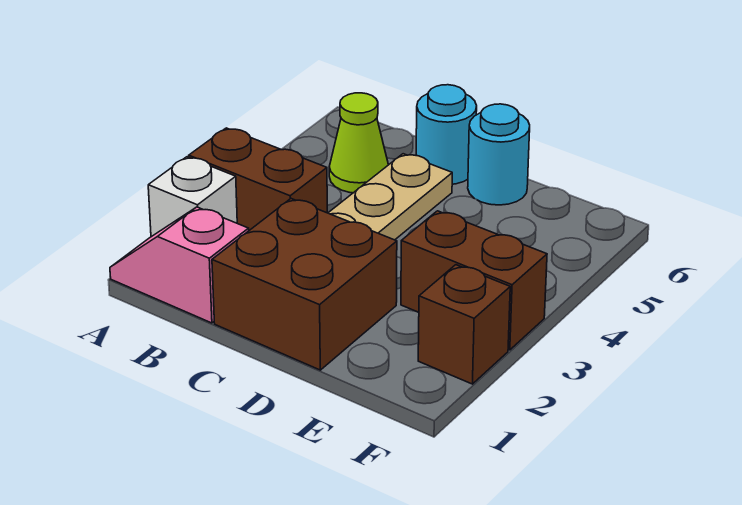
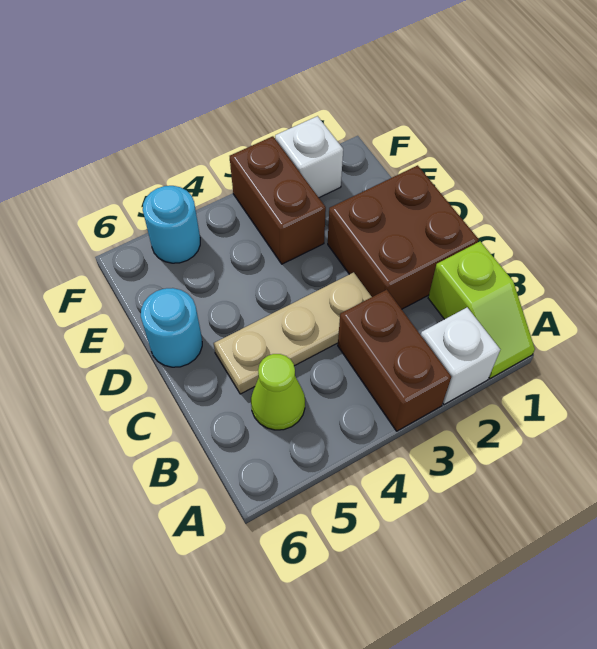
pink slope A1:B1 level 1 top B -> lime slope A1:B1 level 1 top B
cyan round brick C6 level 1 -> cyan round brick F5 level 1
brown brick F2 level 1 -> white brick F2 level 1

